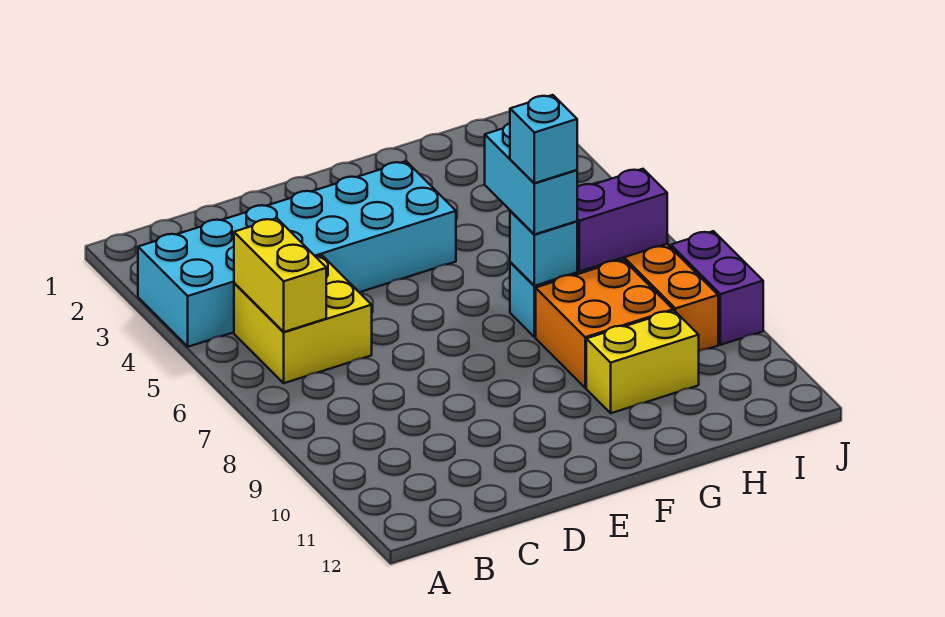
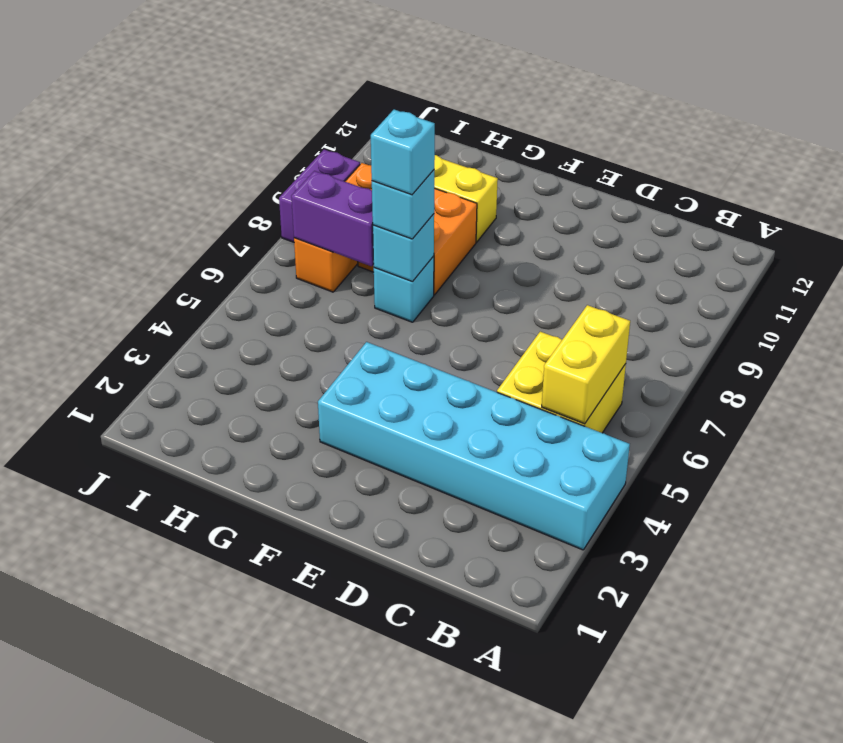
cyan brick G6:G7 level 3 -> cyan brick G7 level 3

